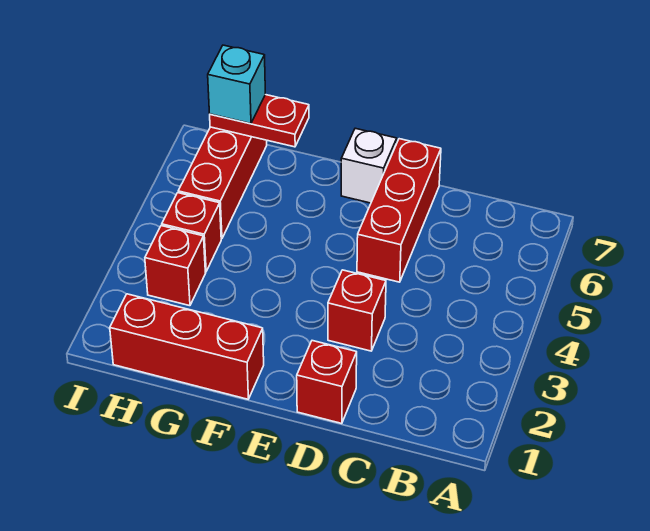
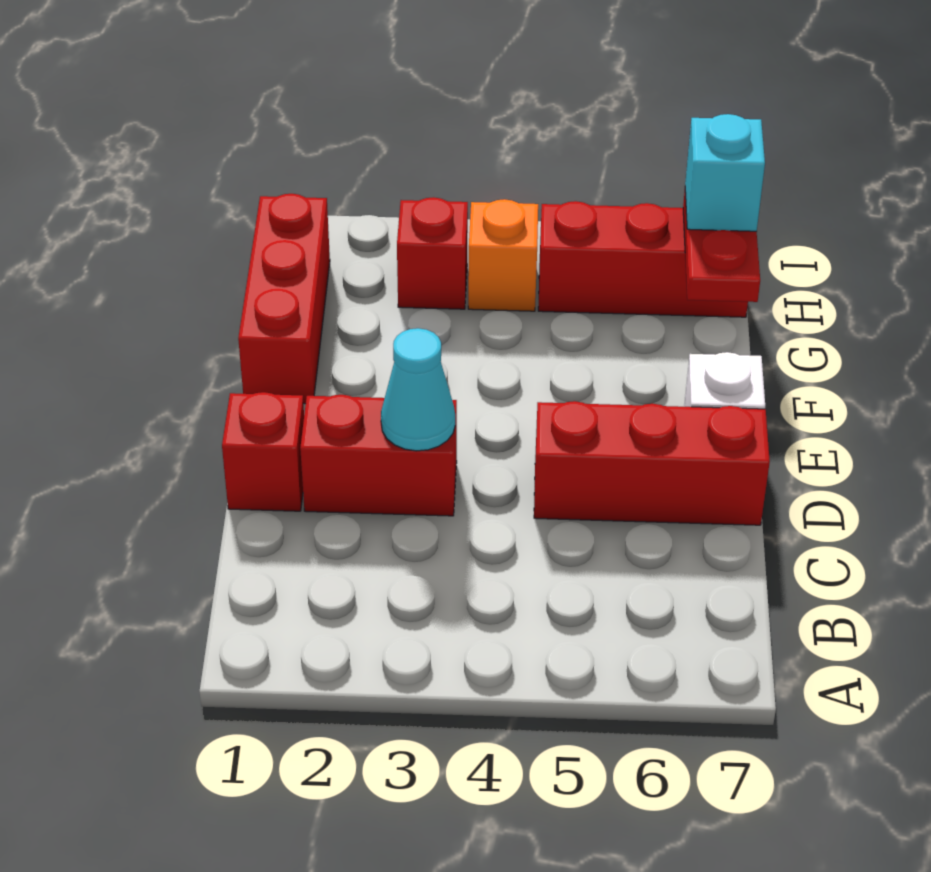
red brick D3 level 1 -> red brick D2:D3 level 1
none -> cyan cone D3 level 2
red brick H4 level 1 -> orange brick H4 level 1

